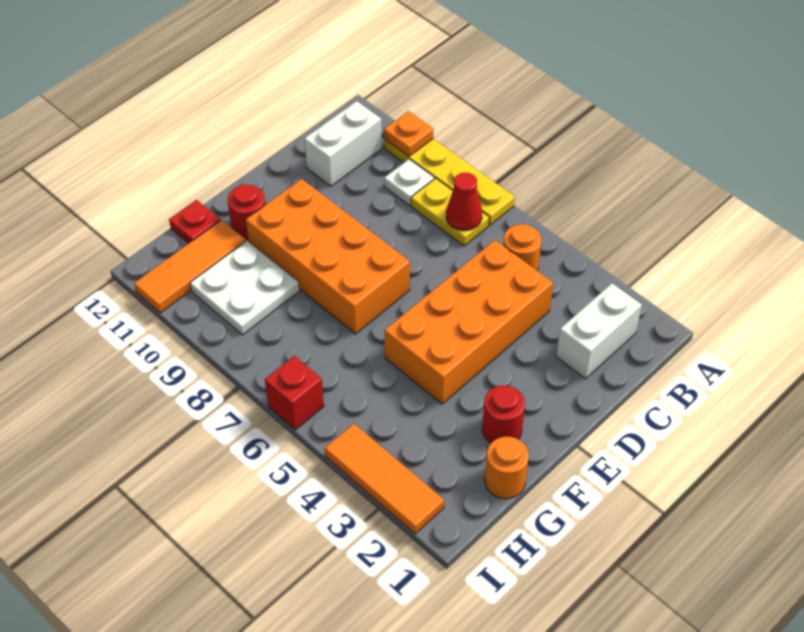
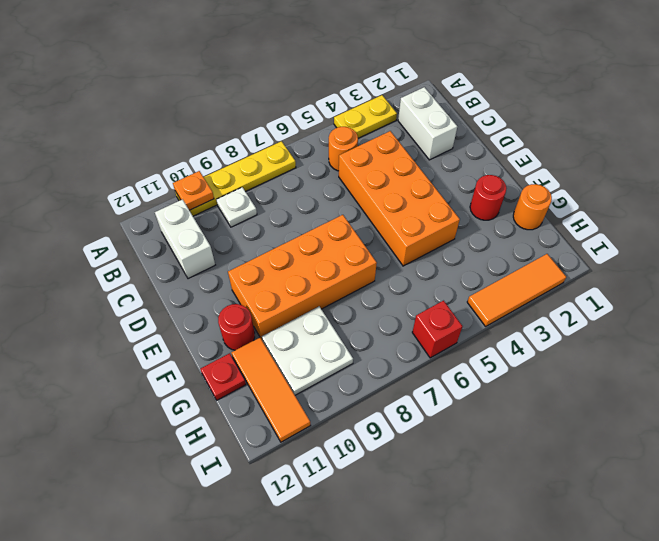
yellow plate B7:B8 level 1 -> yellow plate A3:A4 level 1
red cone B7 level 2 -> none

